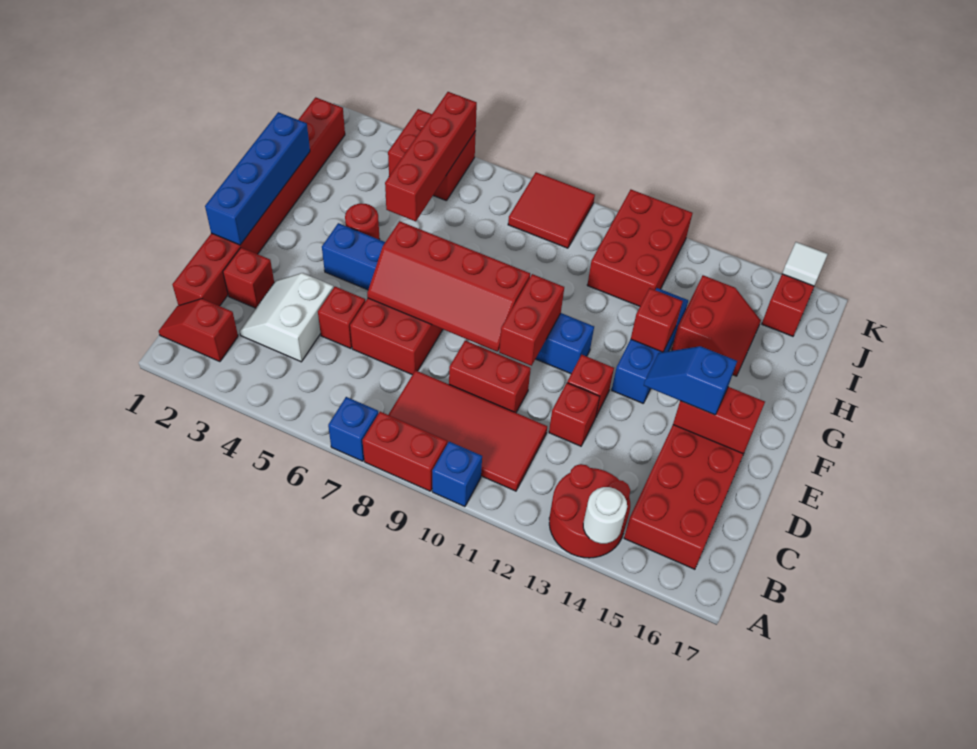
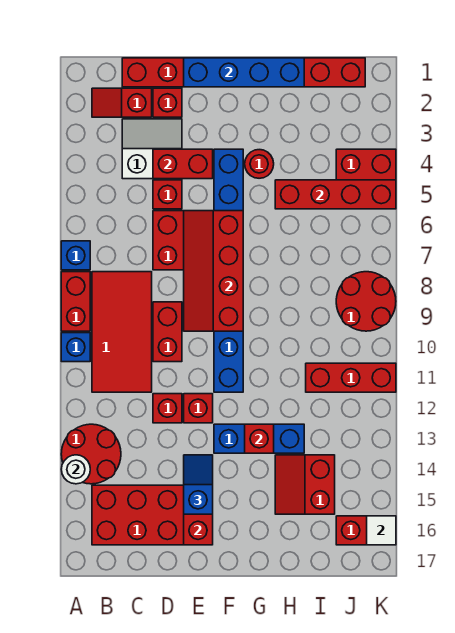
red slope B1:B2 level 1 top 2 -> red slope B2:C2 level 1 top C
red brick E10:F10 level 2 -> red brick D4:E4 level 2
red slope H14:I15 level 1 top 14 -> red slope H14:I15 level 1 top I
red brick I11:K12 level 1 -> red brick I11:K11 level 1
red tile J8:K9 level 1 -> red round brick J8:K9 level 1

